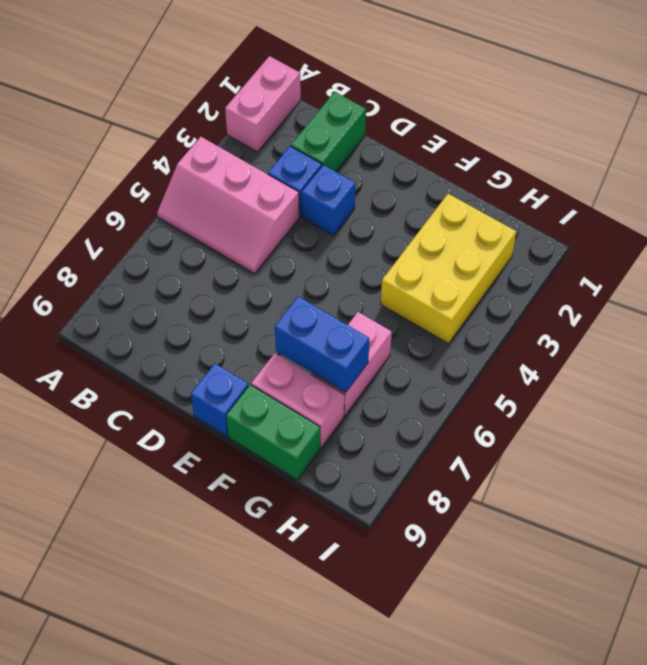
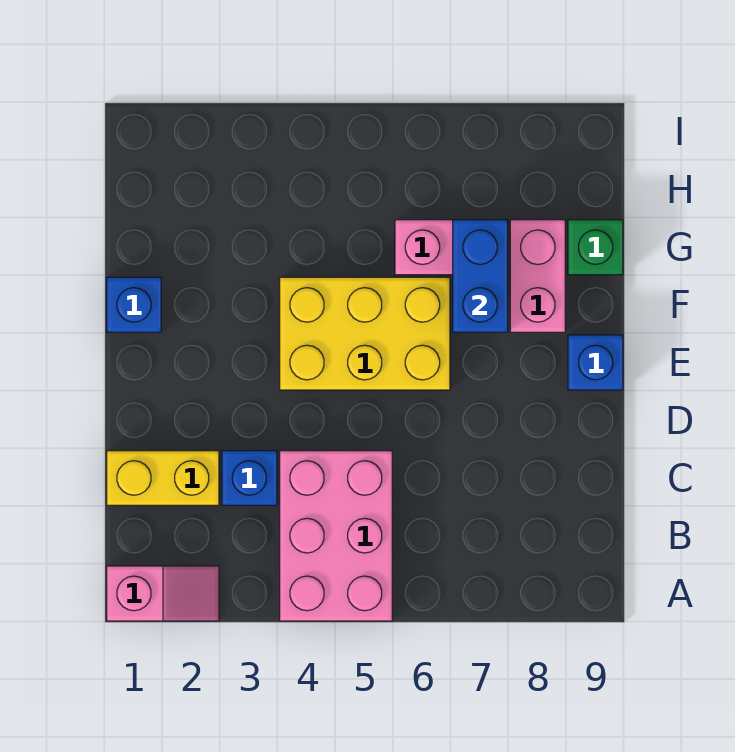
pink brick A1:A2 level 1 -> pink slope A1:A2 level 1 top 1
pink slope A4:C5 level 1 top 4 -> pink brick A4:C5 level 1
green brick C1:C2 level 1 -> yellow brick C1:C2 level 1
blue brick D3 level 1 -> blue brick F1 level 1
green brick F9:G9 level 1 -> green brick G9 level 1
yellow brick G2:H4 level 1 -> yellow brick E4:F6 level 1

